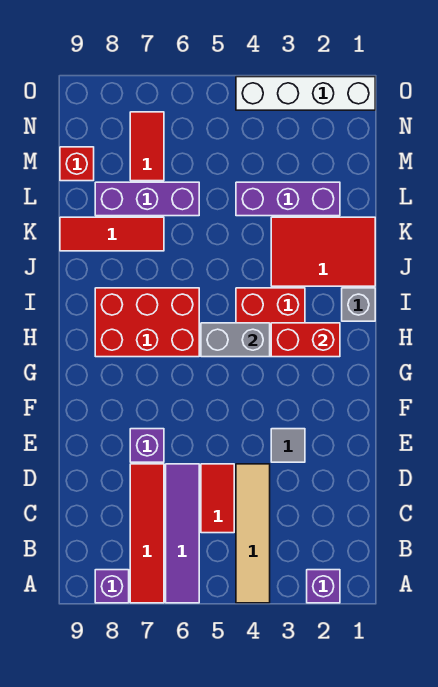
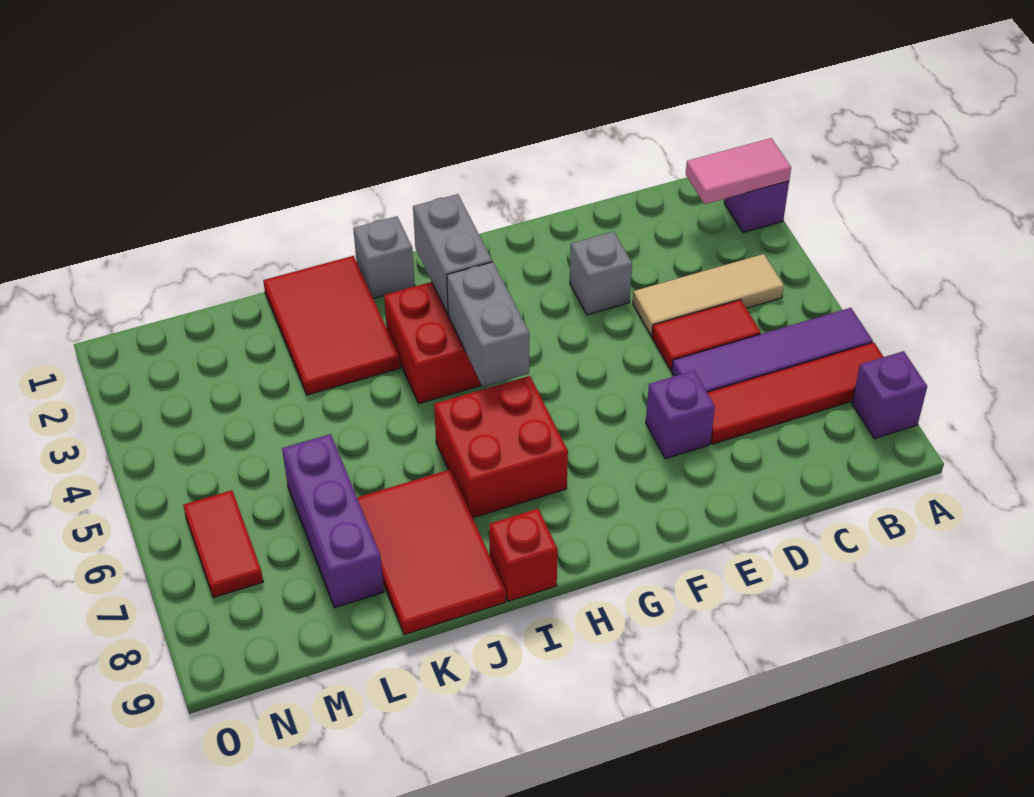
none -> pink tile A2:B2 level 2
tan tile A4:D4 level 1 -> tan tile B4:D4 level 1
grey tile E3 level 1 -> grey brick E3 level 1
red brick H2:H3 level 2 -> grey brick H2:H3 level 2
red brick H6:I8 level 1 -> red brick H6:I7 level 1
red tile K7:K9 level 1 -> red tile J7:K9 level 1
purple brick L2:L4 level 1 -> none
red tile M7:N7 level 1 -> red tile N6:N7 level 1
red brick M9 level 1 -> red brick I9 level 1
white brick O1:O4 level 1 -> none

